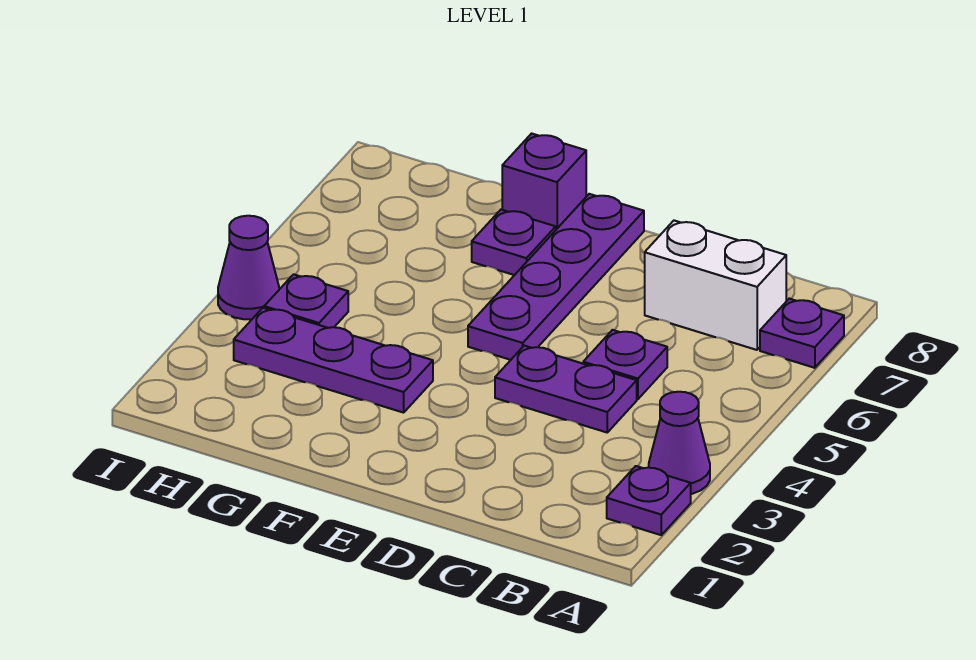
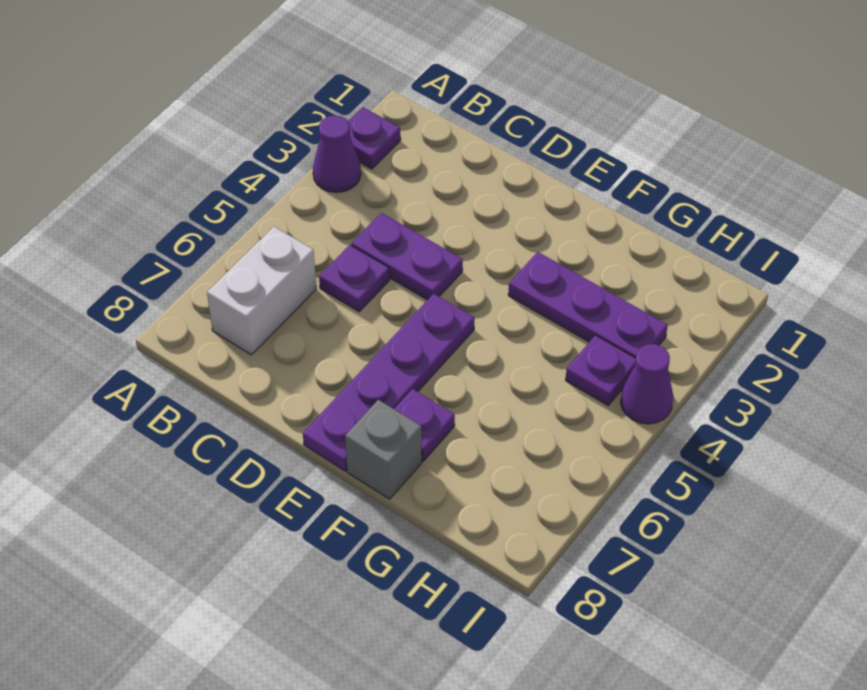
purple plate A7 level 1 -> none
white brick B7:C7 level 1 -> white brick B6:B7 level 1
purple brick F8 level 1 -> grey brick F8 level 1

